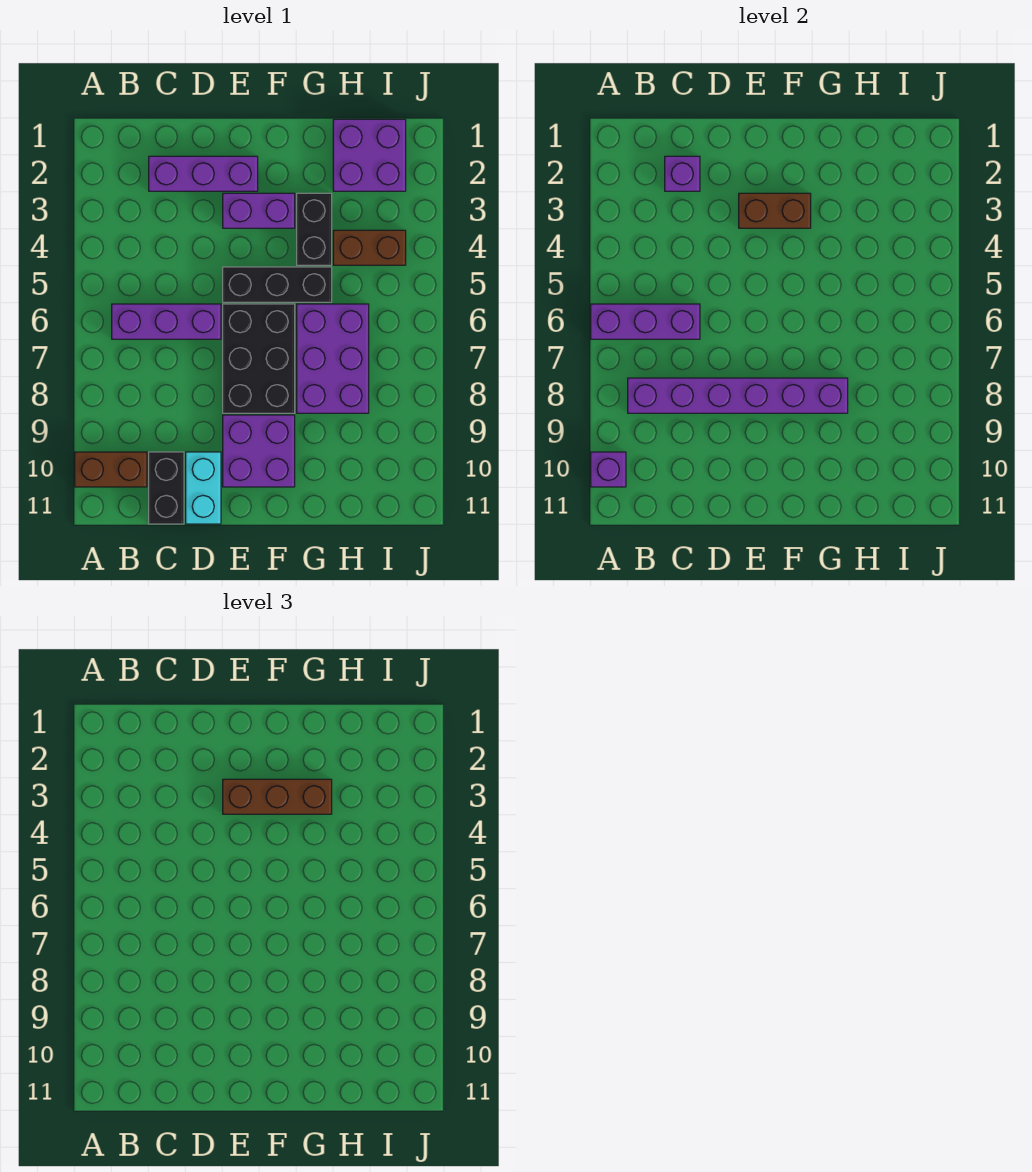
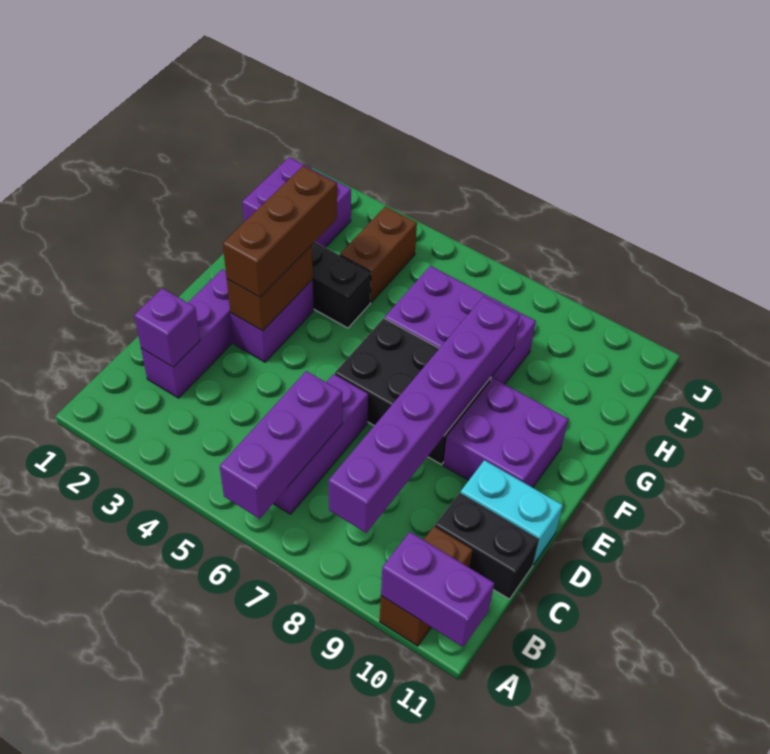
purple brick A10 level 2 -> purple brick A10:A11 level 2
black brick E5:G5 level 1 -> none

